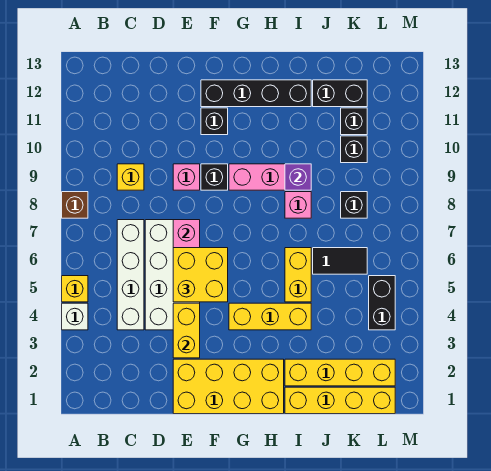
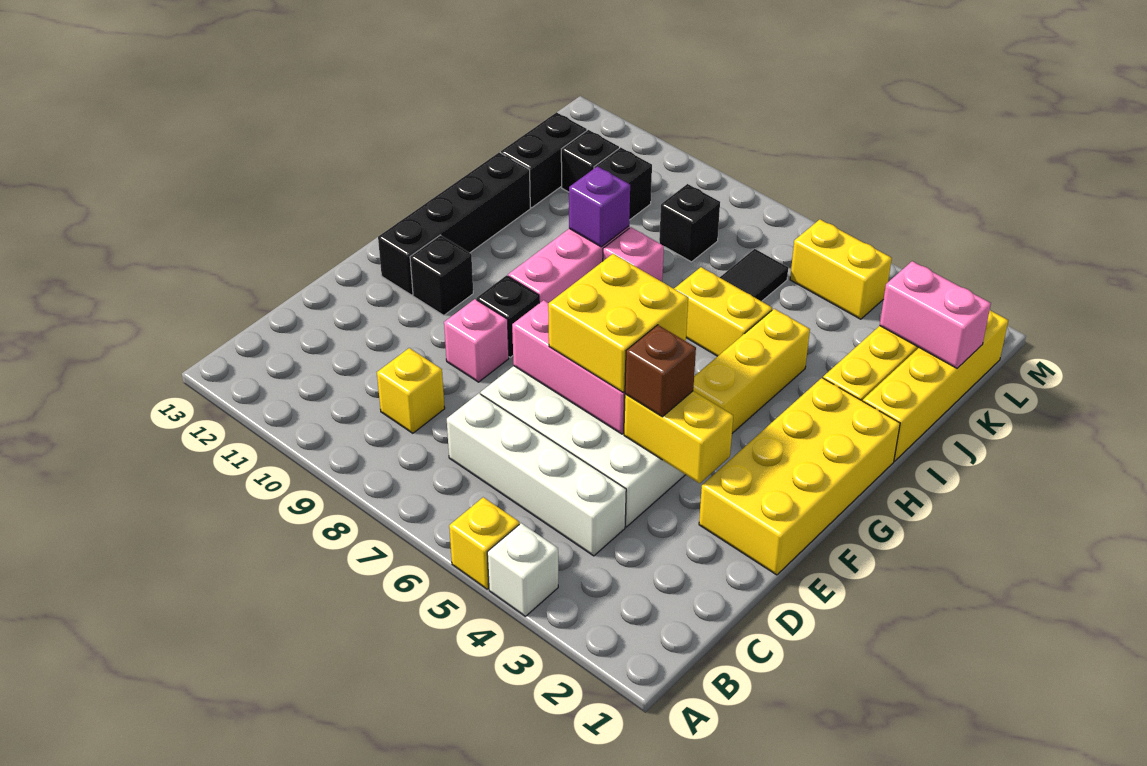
brown brick A8 level 1 -> brown brick E4 level 3
none -> pink brick K1:K2 level 2
black brick L4:L5 level 1 -> yellow brick L4:L5 level 1

